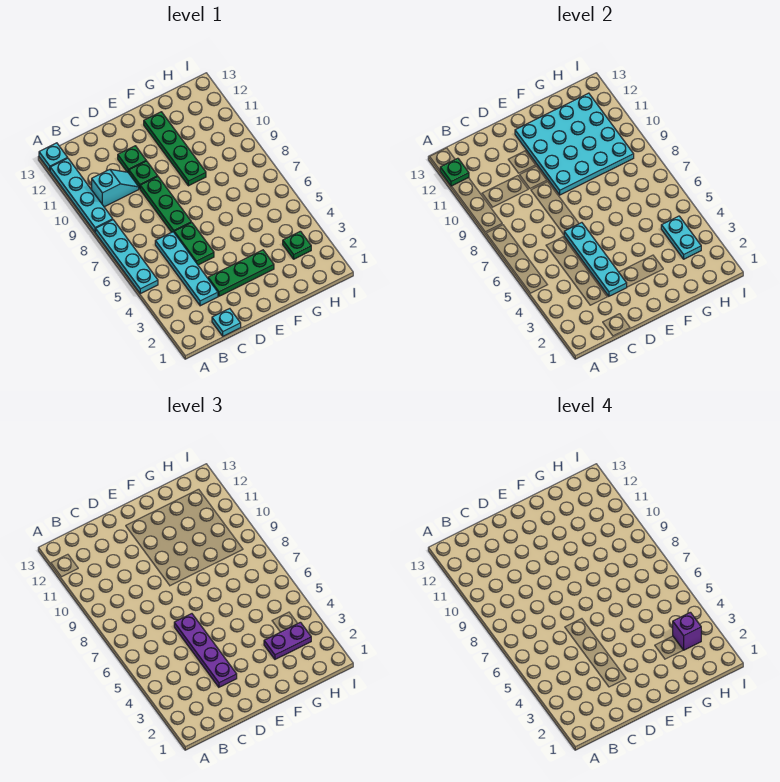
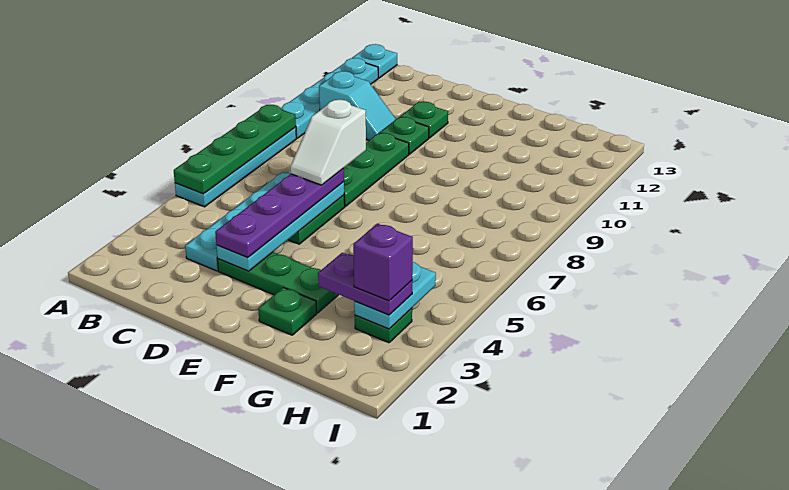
green plate A12 level 2 -> green plate F2 level 1
cyan plate C1 level 1 -> none
none -> white slope D6:D7 level 4 top 7
cyan plate E9:H12 level 2 -> none
green plate F9:F12 level 1 -> green plate A5:A8 level 2

